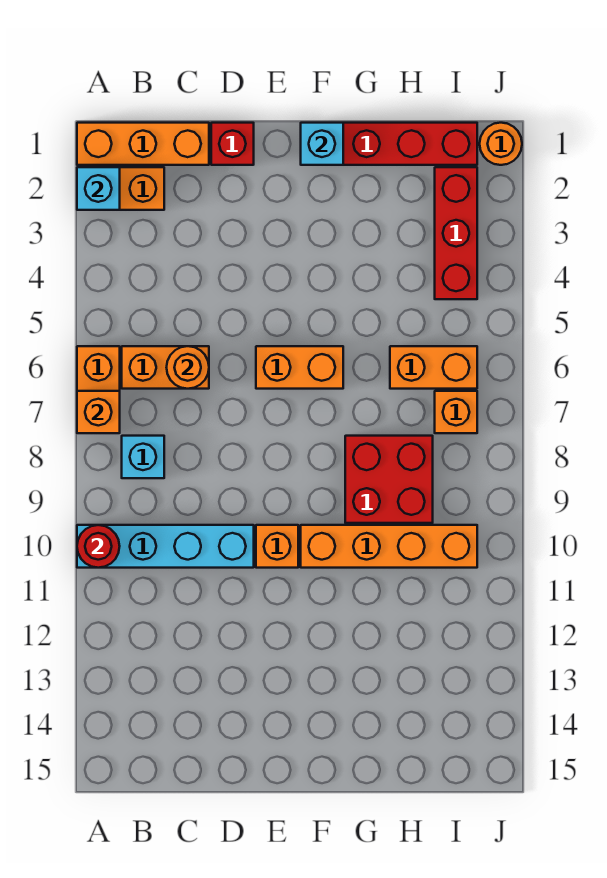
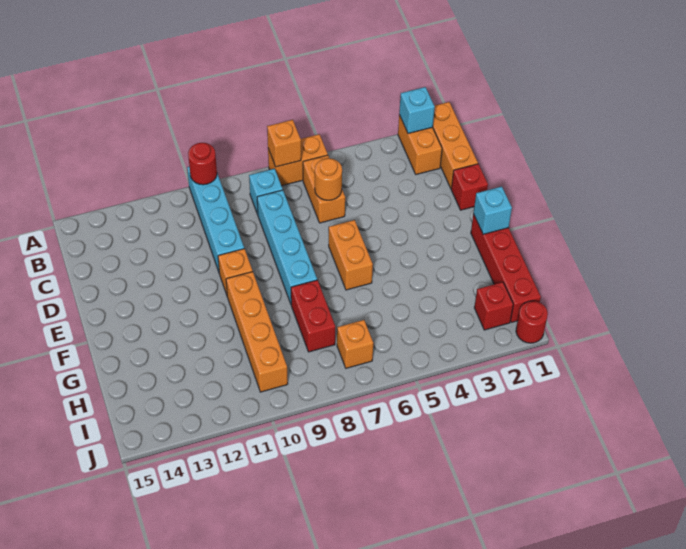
none -> cyan brick C8:F8 level 1
red brick G8:H9 level 1 -> red brick G8:H8 level 1
orange brick H6:I6 level 1 -> none
red brick I2:I4 level 1 -> red brick I2 level 1
orange round brick J1 level 1 -> red round brick J1 level 1

